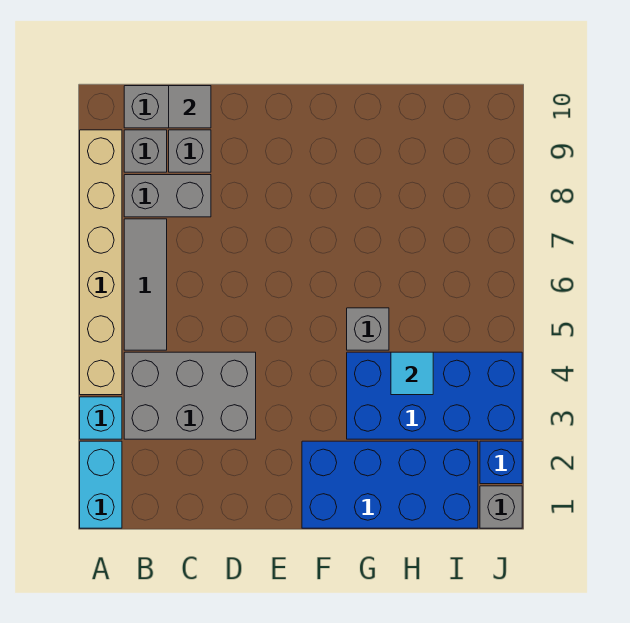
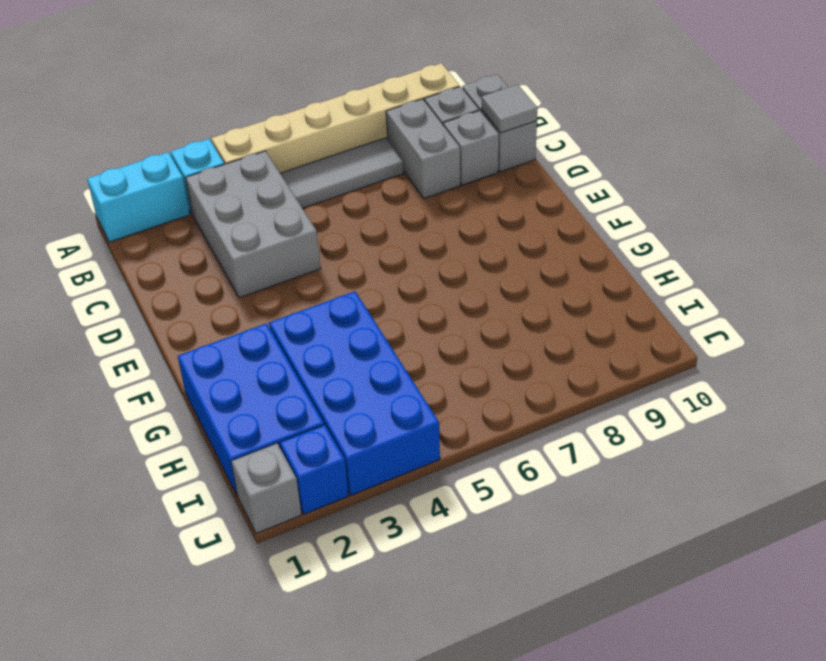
blue brick F1:I2 level 1 -> blue brick G1:I2 level 1
grey brick G5 level 1 -> none
cyan tile H4 level 2 -> none

